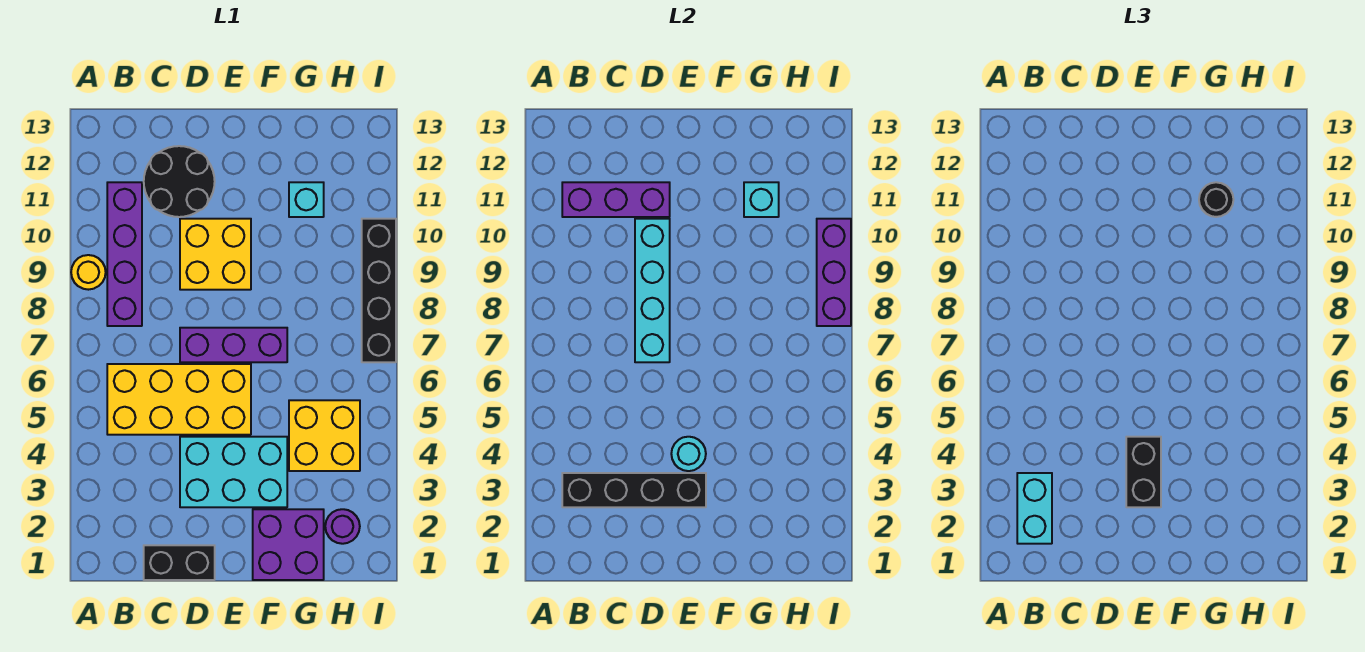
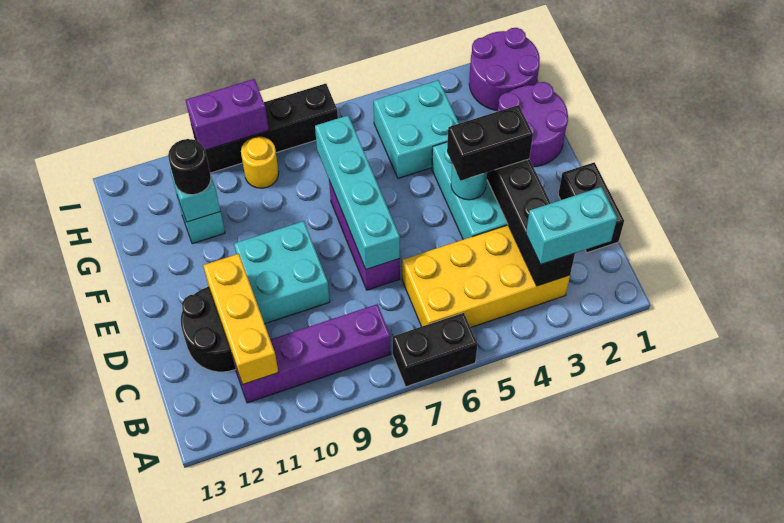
none -> black brick A6:A7 level 1
yellow round brick A9 level 1 -> yellow round brick H9 level 1
yellow brick B5:E6 level 1 -> yellow brick B3:C6 level 1
purple brick B11:D11 level 2 -> yellow brick B11:D11 level 2
cyan brick D7:D10 level 2 -> cyan brick D7:G7 level 2
yellow brick D9:E10 level 1 -> cyan brick D9:E10 level 1
purple brick F1:G2 level 1 -> purple round brick F1:G2 level 1
yellow brick G4:H5 level 1 -> cyan brick G4:H5 level 1
purple round brick H2 level 1 -> purple round brick H1:I2 level 1
purple brick I8:I10 level 2 -> purple brick I9:I10 level 2

